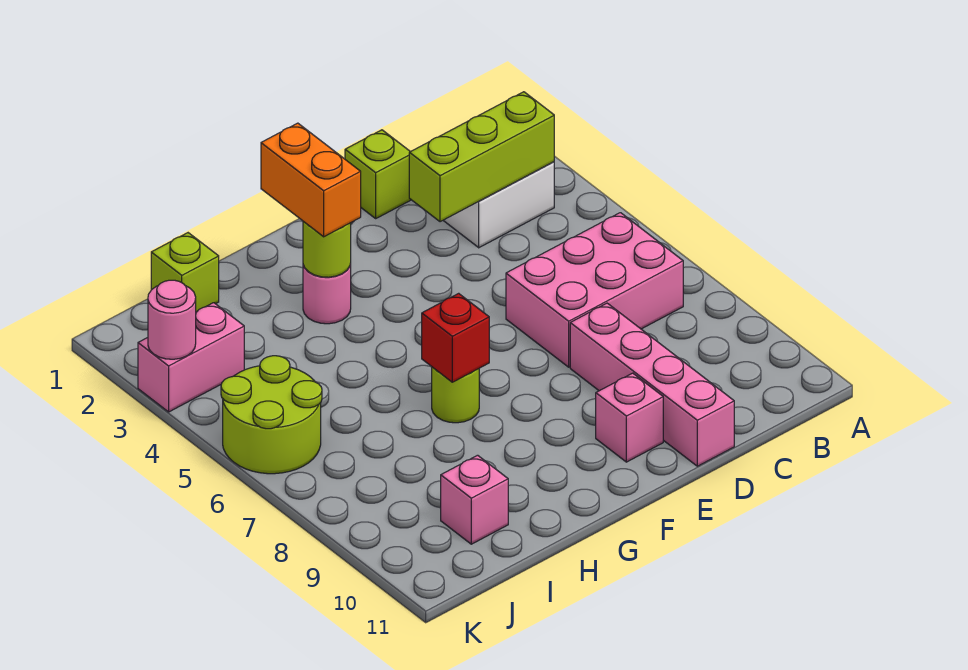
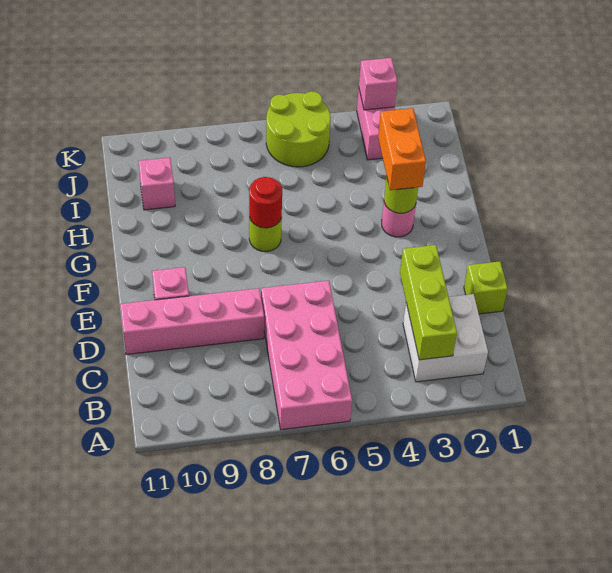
pink brick B6:D7 level 1 -> pink brick A6:D7 level 1
orange brick G2:G3 level 3 -> orange brick G3:H3 level 3
red brick G7 level 2 -> red round brick G7 level 2
lime brick I1 level 1 -> none
pink round brick K3 level 2 -> pink brick K3 level 2

